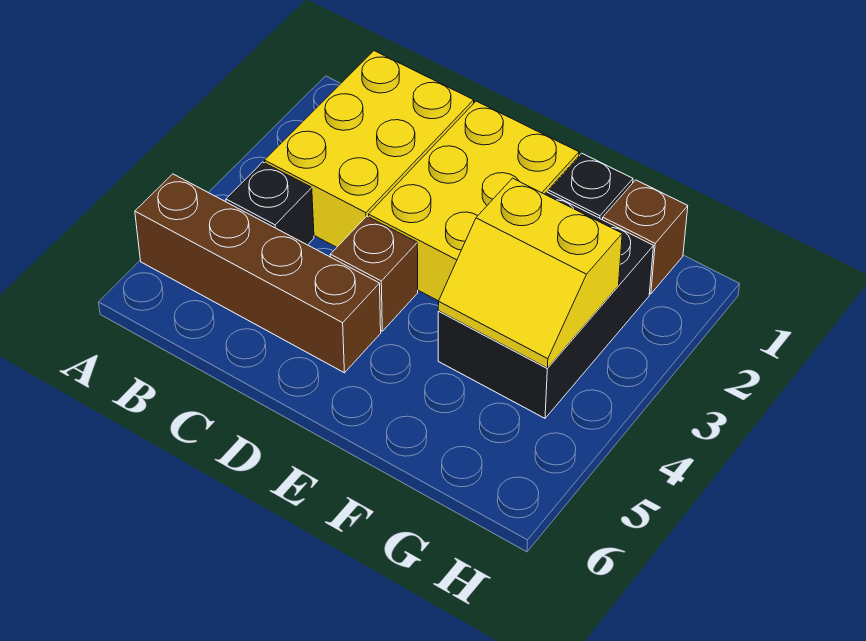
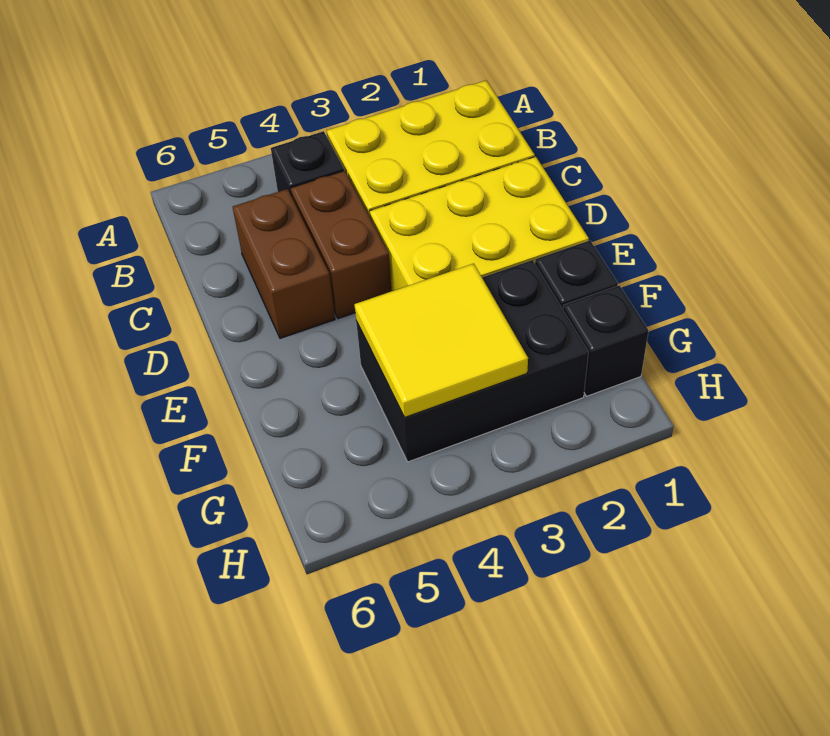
brown brick A5:D5 level 1 -> brown brick C5:D5 level 1
brown brick D4 level 1 -> brown brick C4:D4 level 1
yellow slope F3:G4 level 2 top 3 -> yellow tile F3:G4 level 2
brown brick G1 level 1 -> black brick G1 level 1

